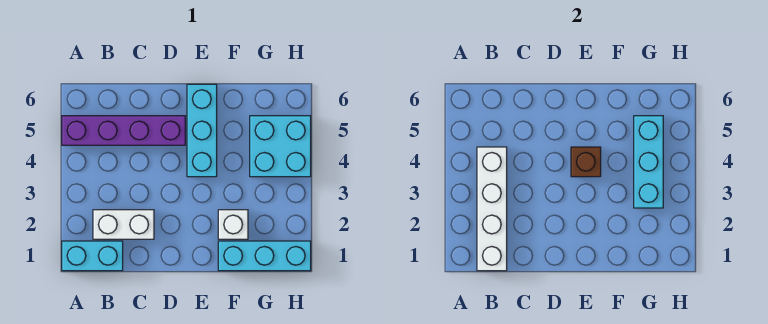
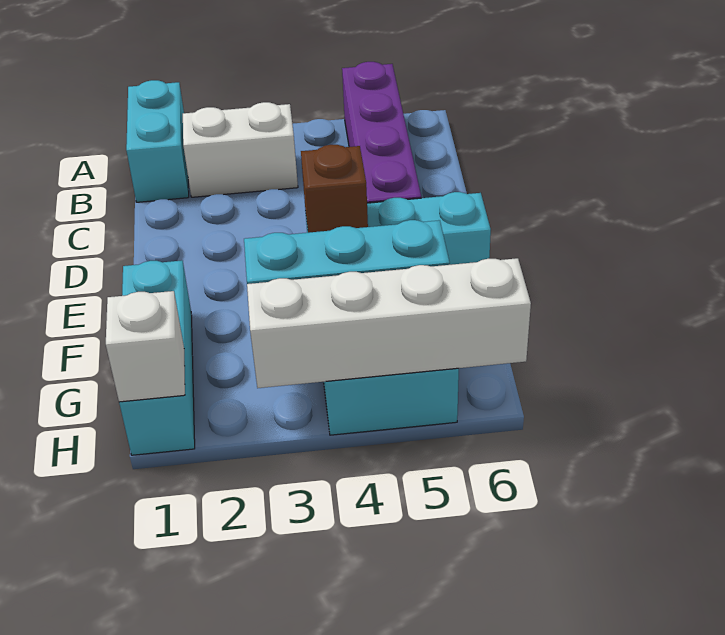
white brick B1:B4 level 2 -> white brick H3:H6 level 2
white brick B2:C2 level 1 -> white brick B2:B3 level 1
white brick F2 level 1 -> white brick H1 level 2

